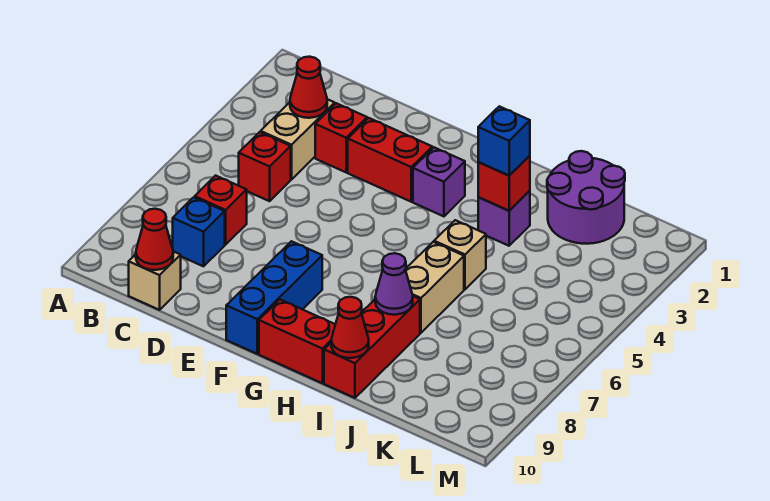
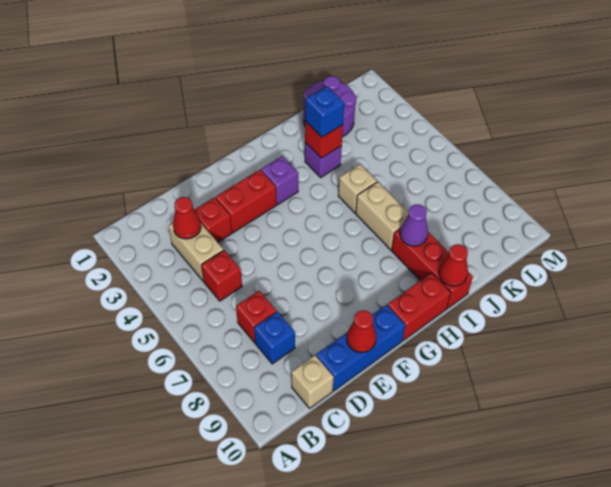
red cone C10 level 2 -> red cone E10 level 2
blue brick F8:F10 level 1 -> blue brick D10:F10 level 1

